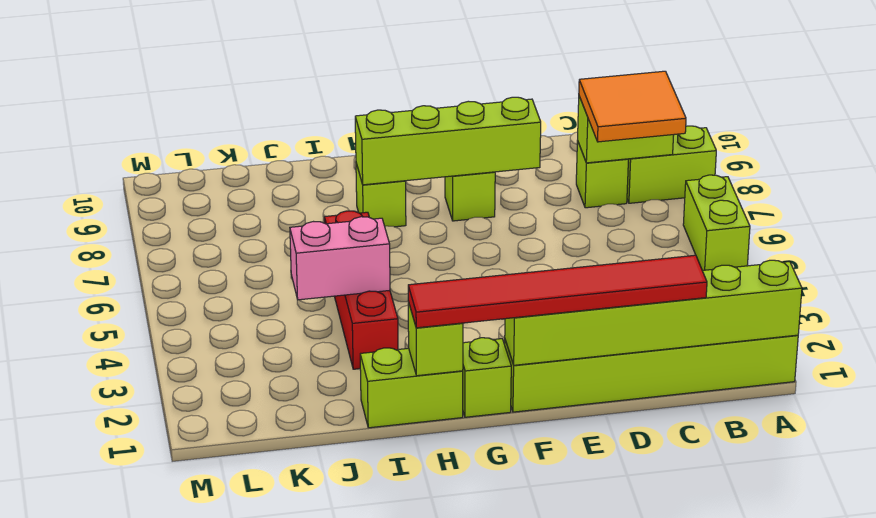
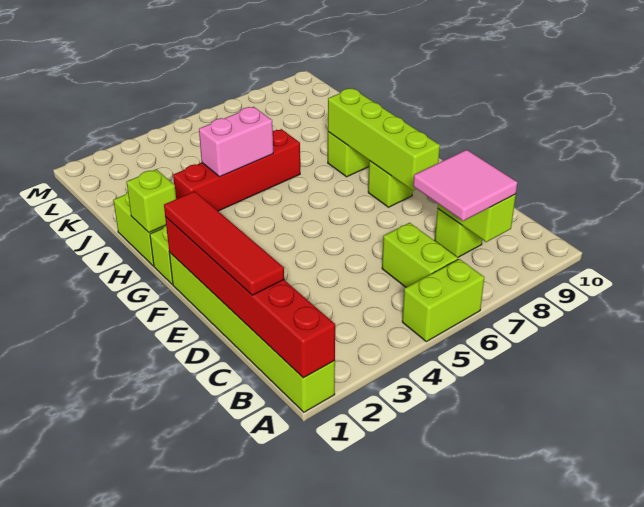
lime brick A1:F1 level 2 -> red brick A1:F1 level 2
lime brick A8:B8 level 1 -> lime brick B6:C6 level 1
orange tile B7:C8 level 3 -> pink tile B7:C8 level 3
red tile C1:H1 level 3 -> red tile C1:F1 level 3
pink brick I4:J4 level 2 -> pink brick I4:I5 level 2

